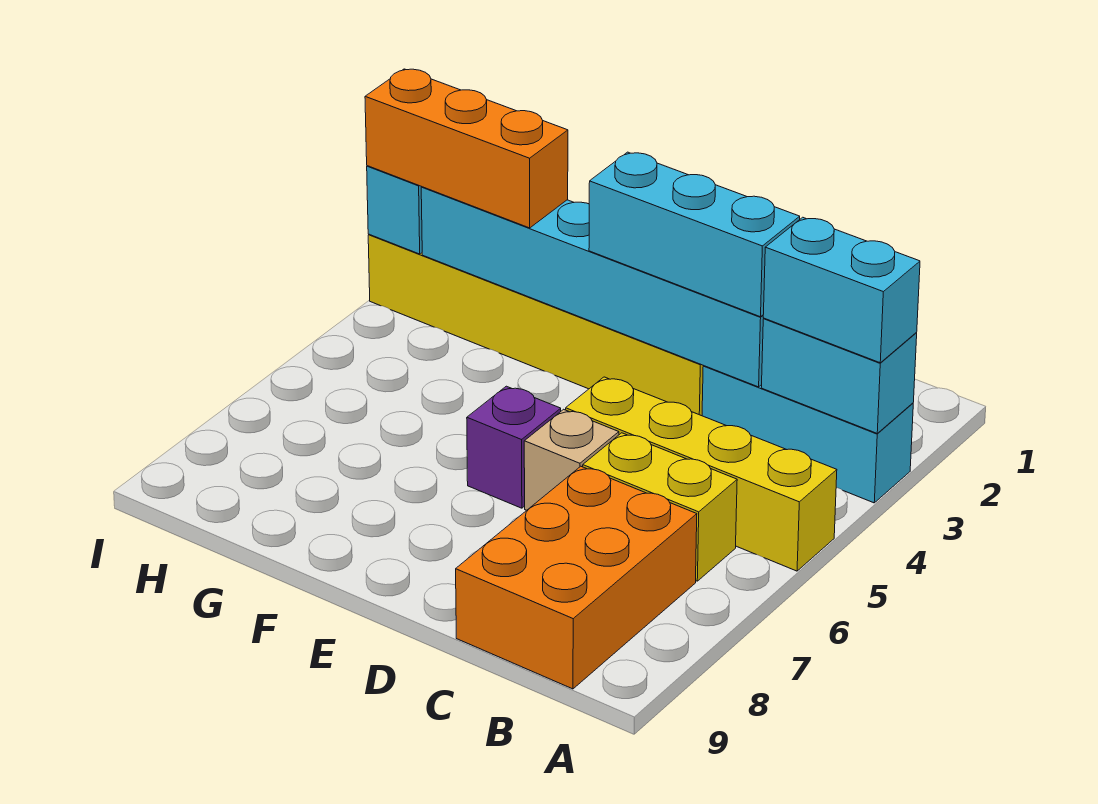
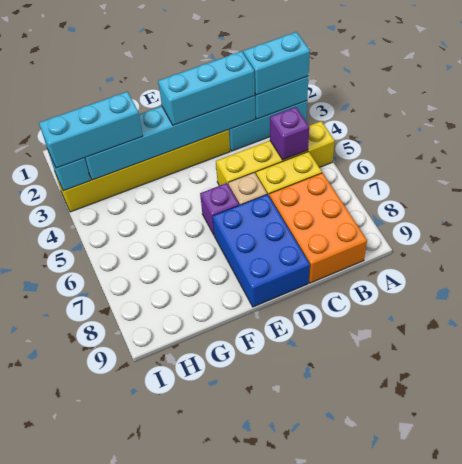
none -> purple brick B5 level 2
none -> blue brick D7:E9 level 1
orange brick G3:I3 level 3 -> cyan brick G3:I3 level 3

